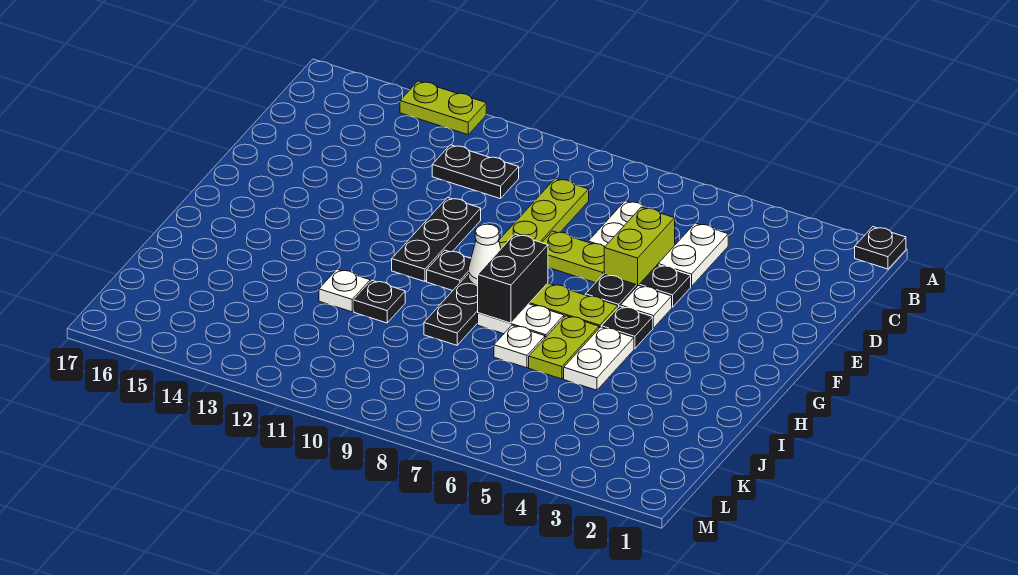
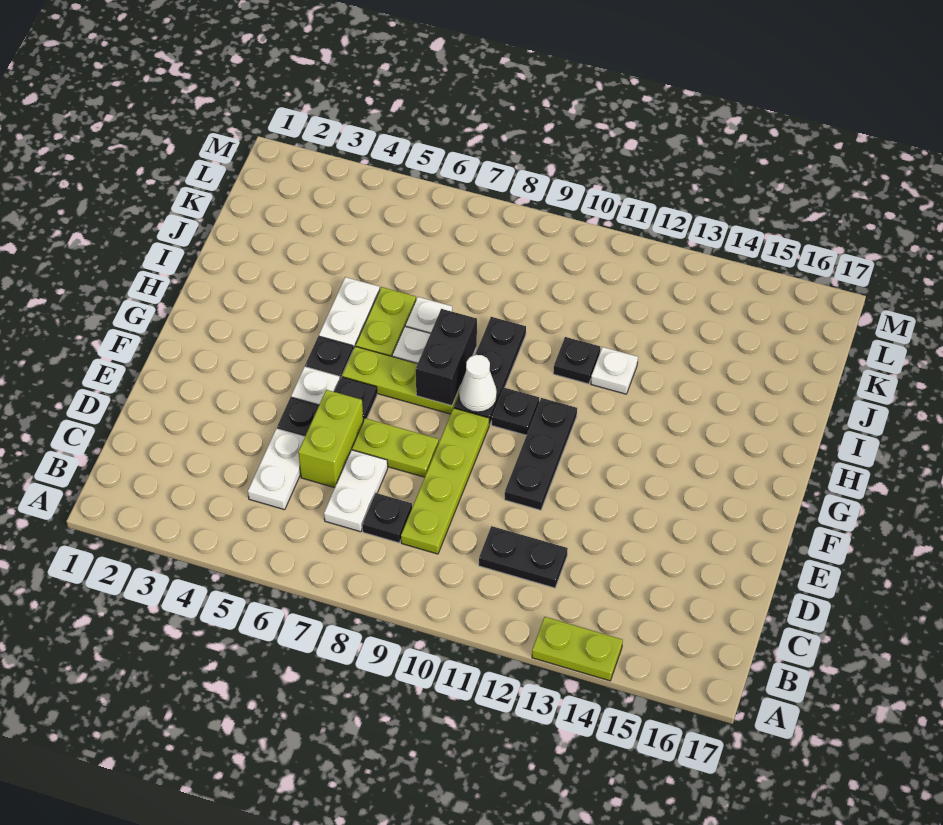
black plate A1 level 1 -> black plate C8 level 1

